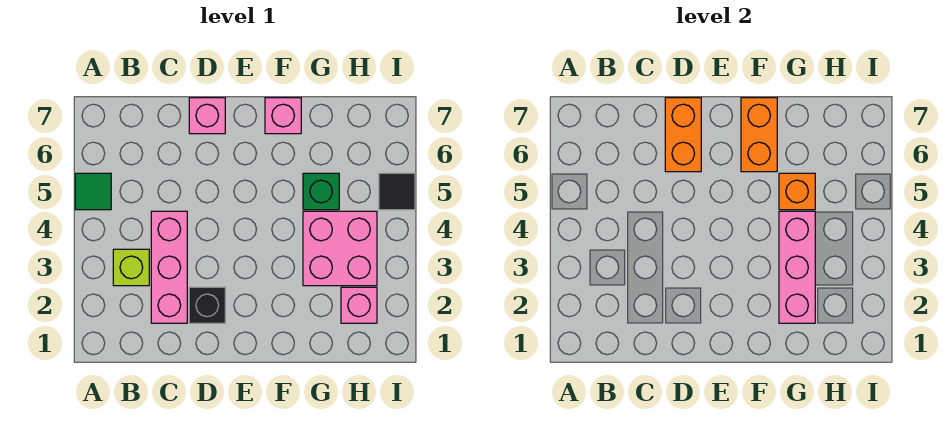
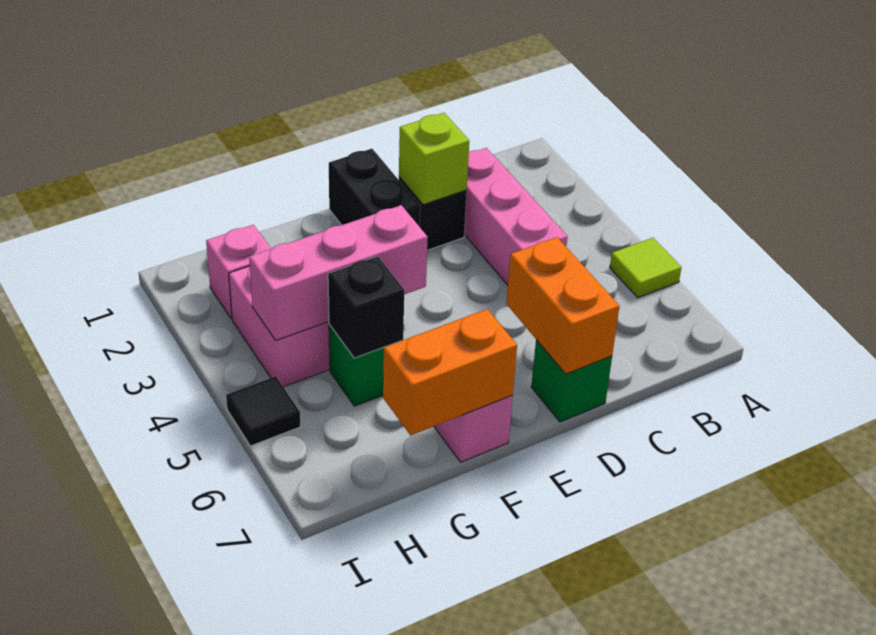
green tile A5 level 1 -> lime tile A5 level 1
lime brick B3 level 1 -> lime brick D2 level 2
pink brick D7 level 1 -> green brick D7 level 1
none -> black brick E1:E2 level 1
orange brick F6:F7 level 2 -> orange brick F7:G7 level 2
pink brick G2:G4 level 2 -> pink brick F4:H4 level 2
orange brick G5 level 2 -> black brick G5 level 2

